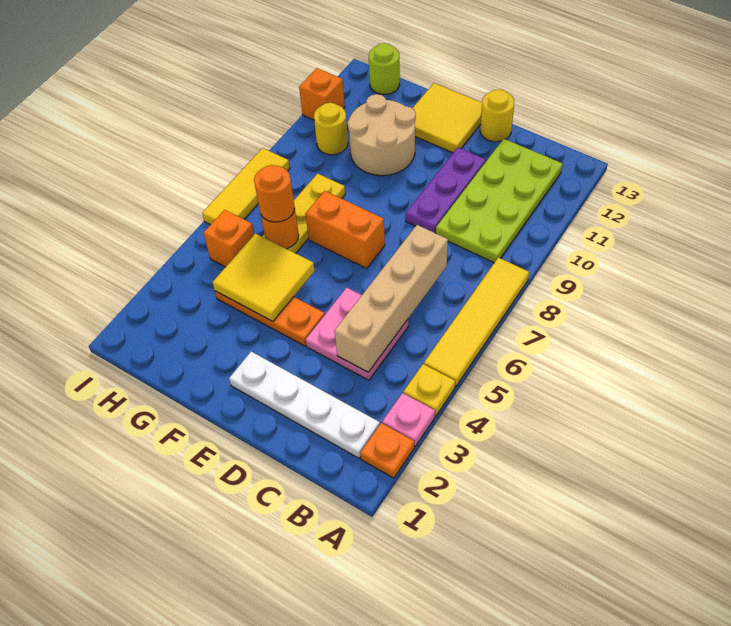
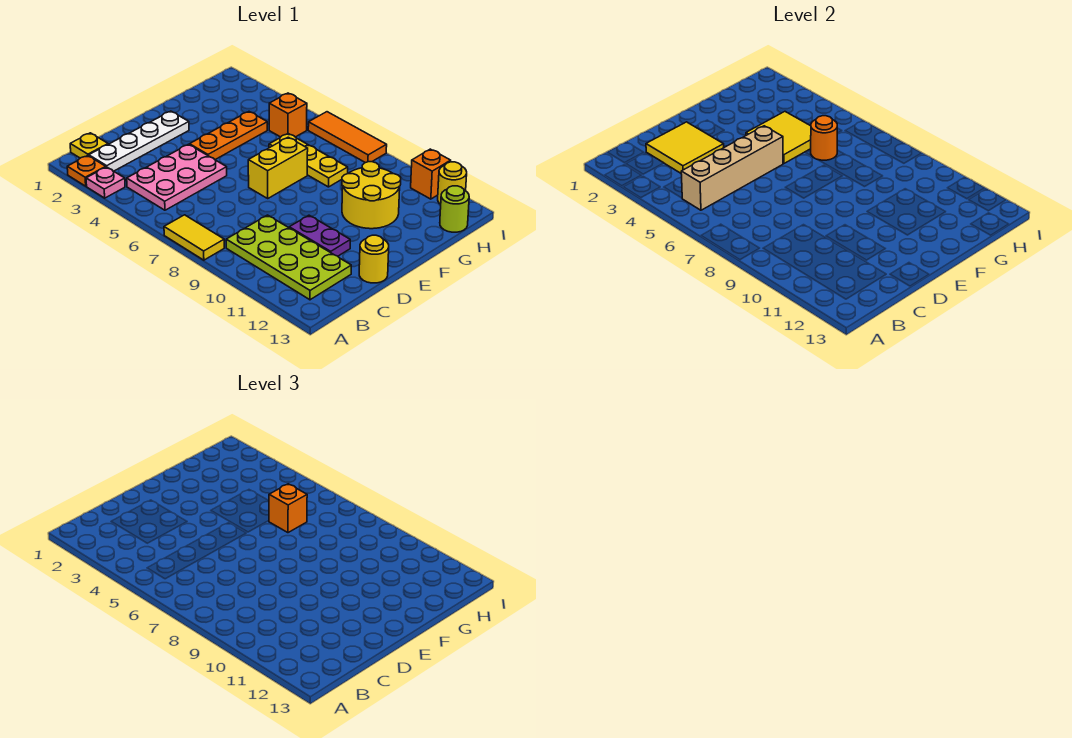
yellow plate A4 level 1 -> yellow plate B1 level 1
yellow tile A5:A8 level 1 -> yellow tile A7:A8 level 1
pink plate C4:D5 level 1 -> pink plate B4:D5 level 1
tan brick C4:C7 level 2 -> tan brick B5:E5 level 2
purple plate D9:D11 level 1 -> purple plate D10:D11 level 1
orange brick E7:F7 level 1 -> yellow brick E7:F7 level 1
yellow tile E12:F13 level 1 -> yellow tile C2:D3 level 2
tan round brick F10:G11 level 1 -> yellow round brick F10:G11 level 1
orange round brick G6 level 3 -> orange brick G6 level 3
yellow round brick H10 level 1 -> yellow round brick I12 level 1
yellow tile I6:I8 level 1 -> orange tile I6:I8 level 1

